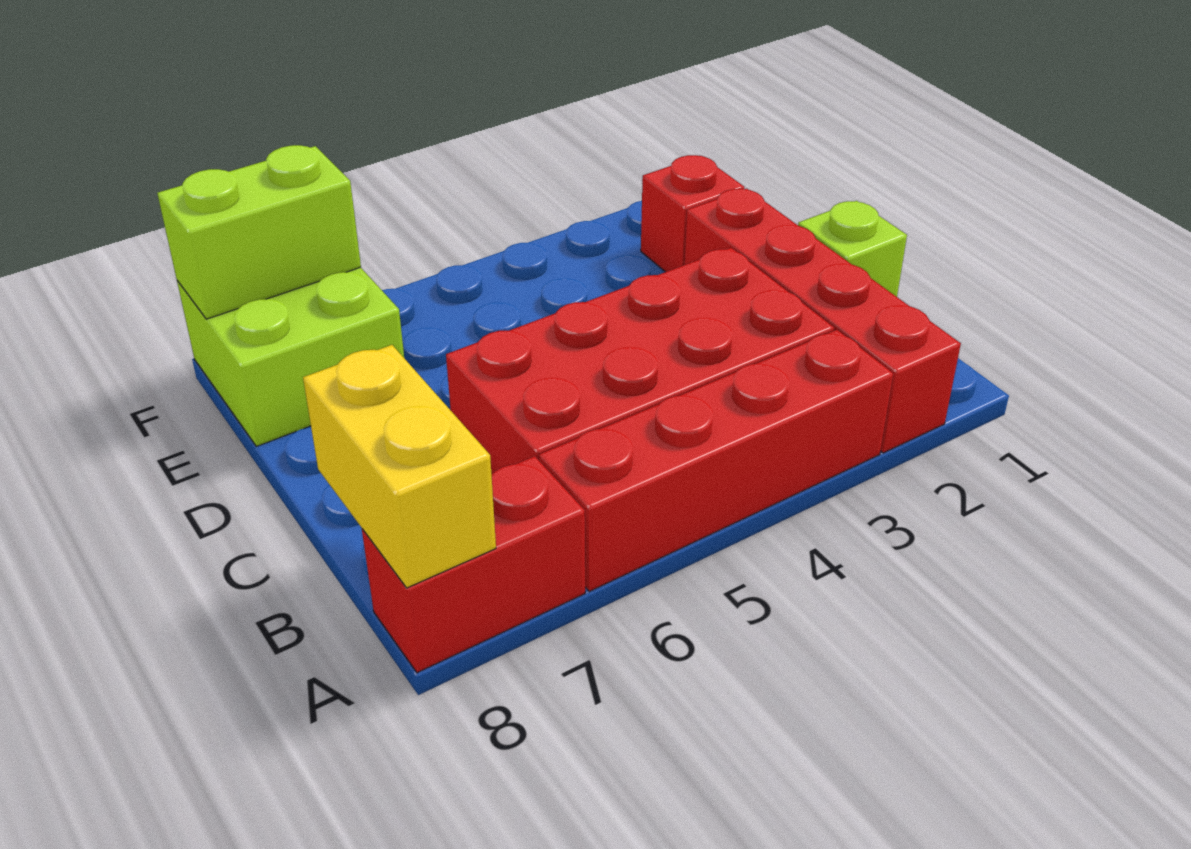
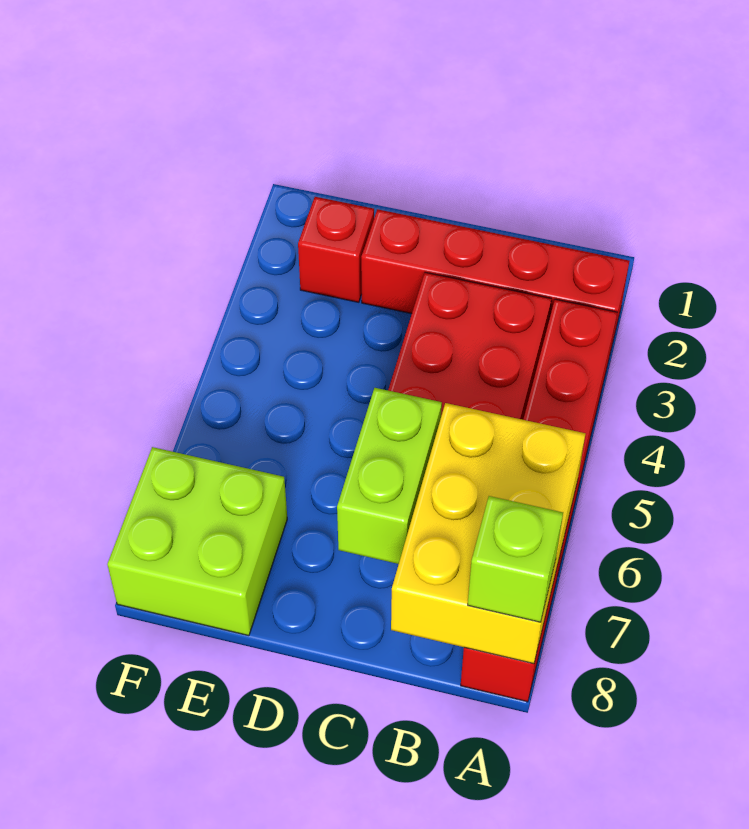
yellow brick A8:B8 level 2 -> yellow brick A6:B8 level 2
lime brick C1 level 1 -> lime brick A8 level 3
lime brick F7:F8 level 2 -> lime brick C6:C7 level 2

